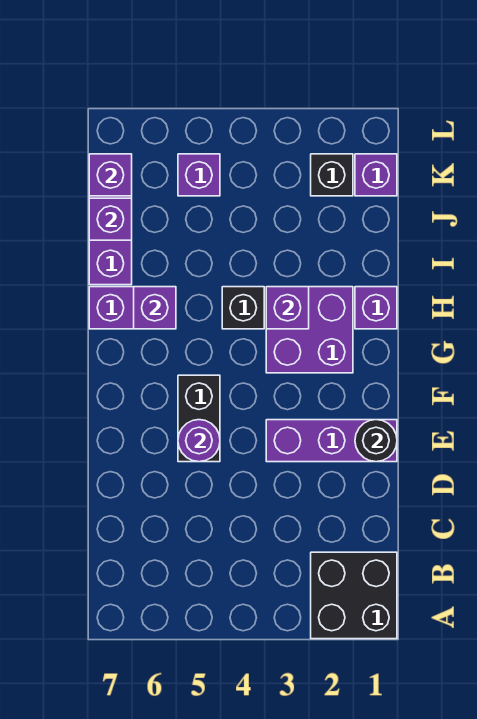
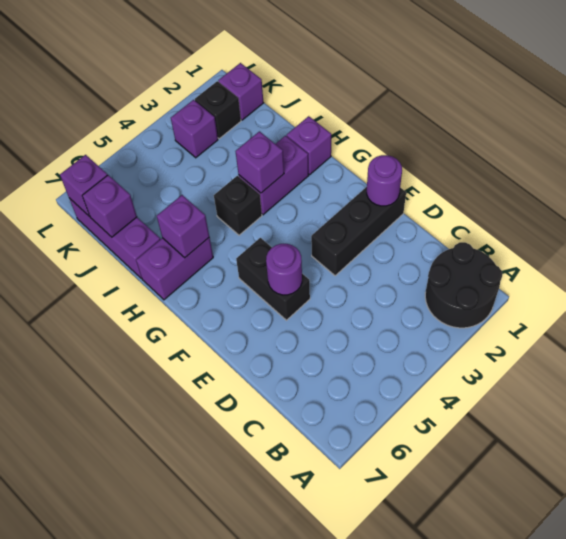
black brick A1:B2 level 1 -> black round brick A1:B2 level 1
purple brick E1:E3 level 1 -> black brick E1:E3 level 1
black round brick E1 level 2 -> purple round brick E1 level 2
purple brick G2:H3 level 1 -> purple brick H2:H3 level 1
purple brick K5 level 1 -> purple brick K3 level 1

